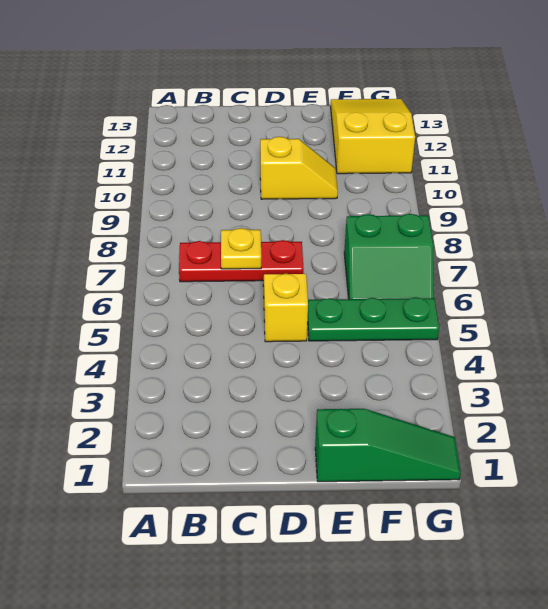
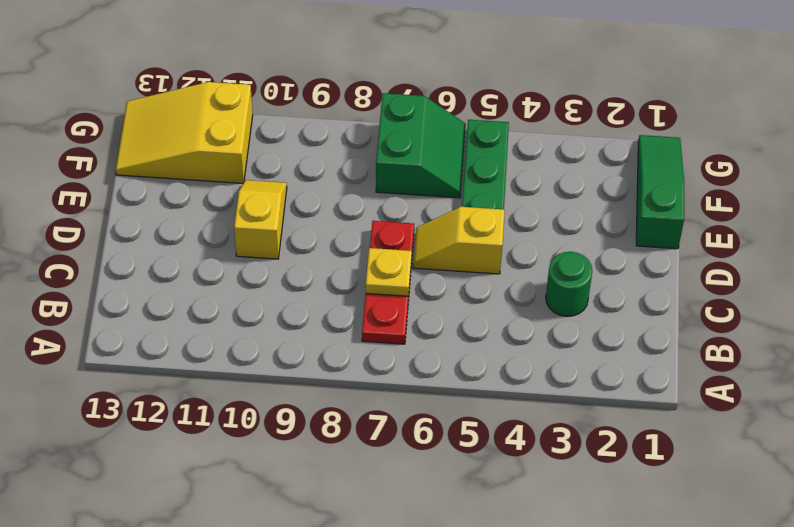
none -> green round brick C3 level 1

